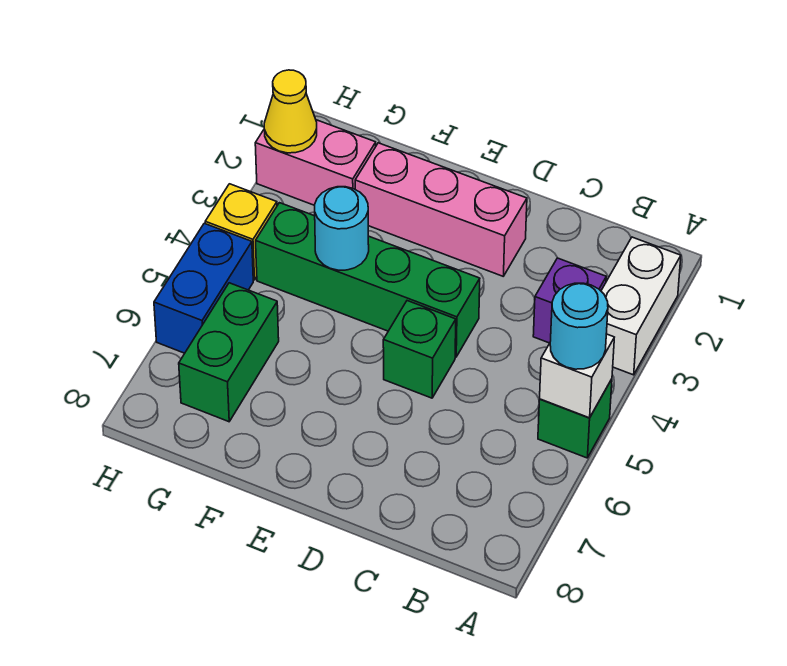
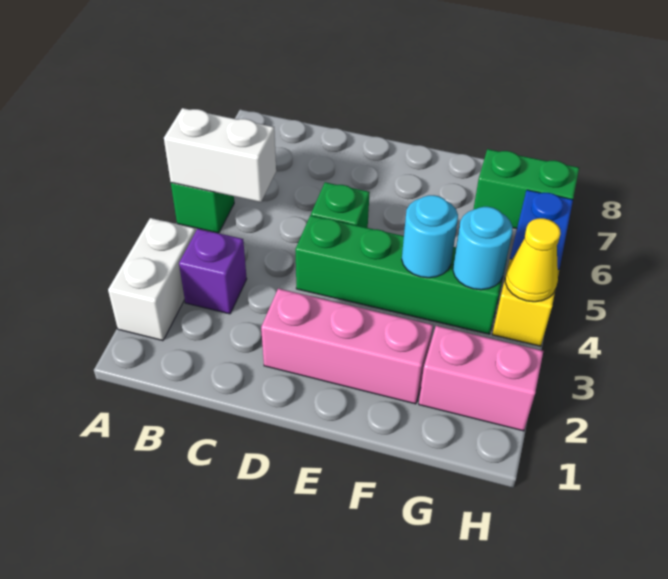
white brick A5 level 2 -> white brick A5:B5 level 2
cyan round brick A5 level 3 -> cyan round brick G4 level 2
green brick G6:G7 level 1 -> green brick G7:H7 level 1
yellow cone H2 level 2 -> yellow cone H4 level 2

